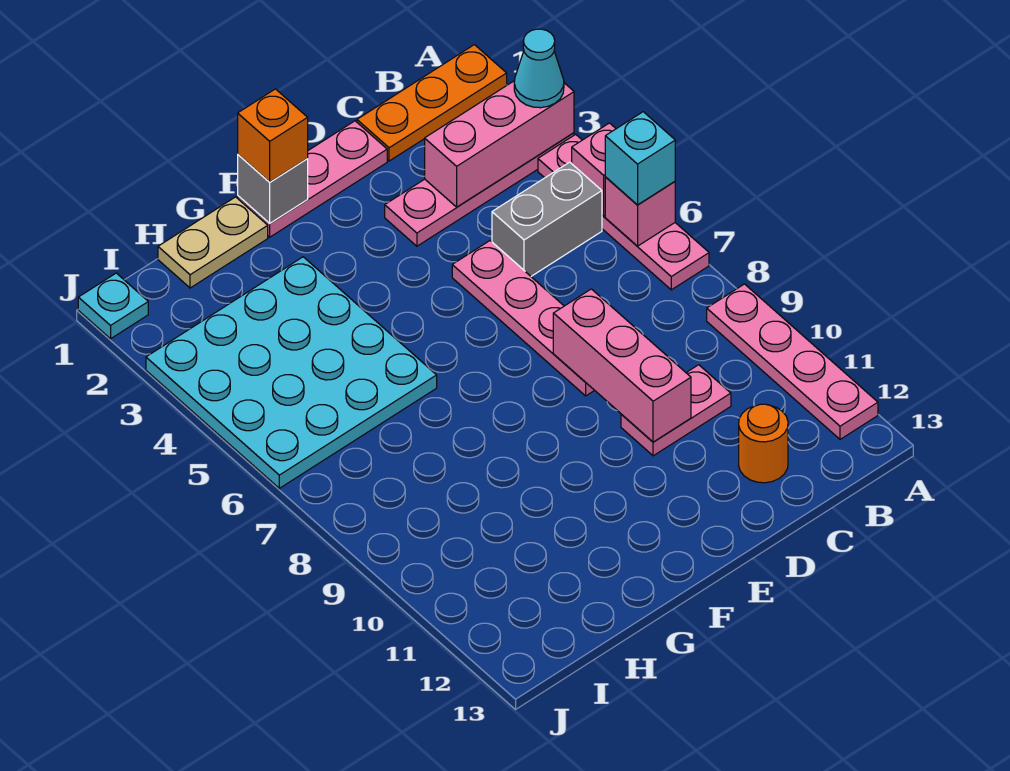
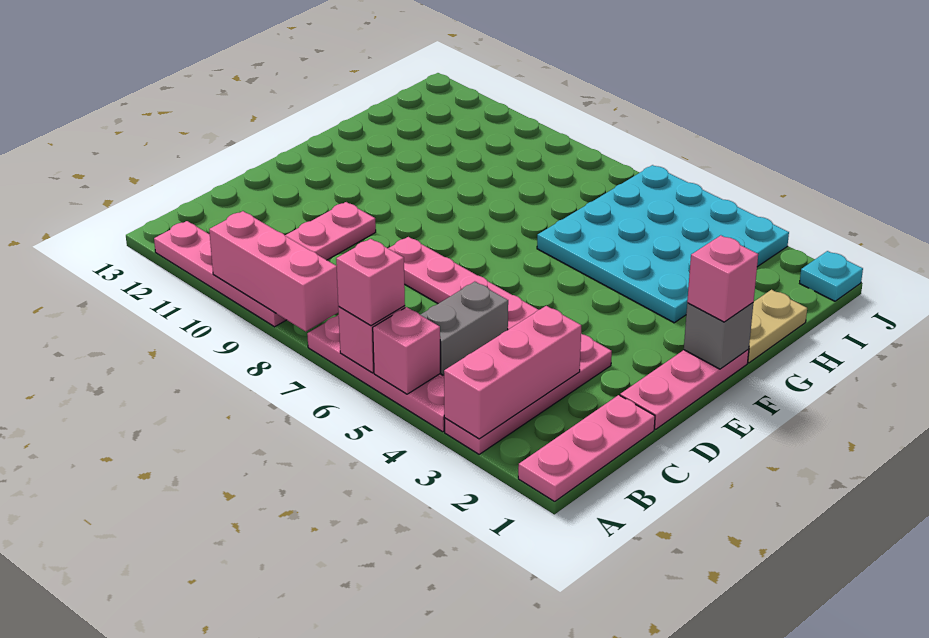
orange plate A1:C1 level 1 -> pink plate A1:C1 level 1
cyan cone A3 level 3 -> none
cyan brick A6 level 3 -> pink brick A6 level 3
orange round brick C12 level 1 -> none
pink brick D8:D10 level 2 -> pink brick A8:A10 level 2
orange brick F1 level 3 -> pink brick F1 level 3

